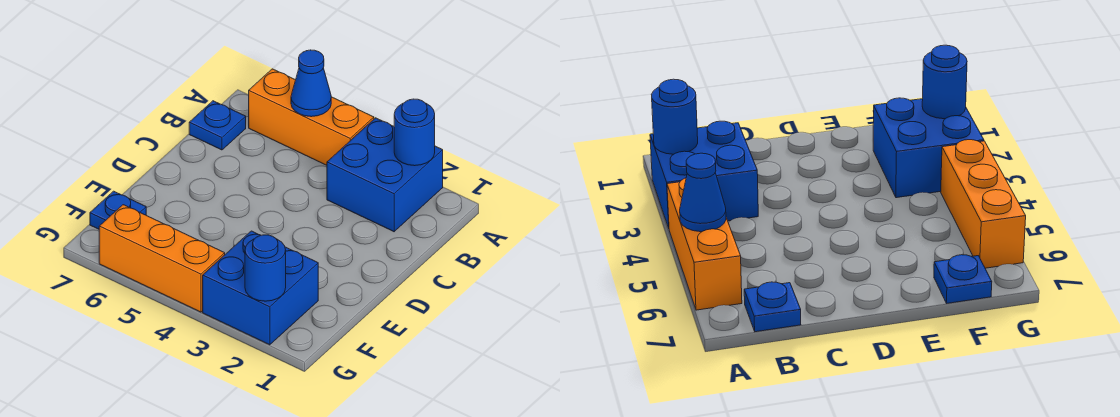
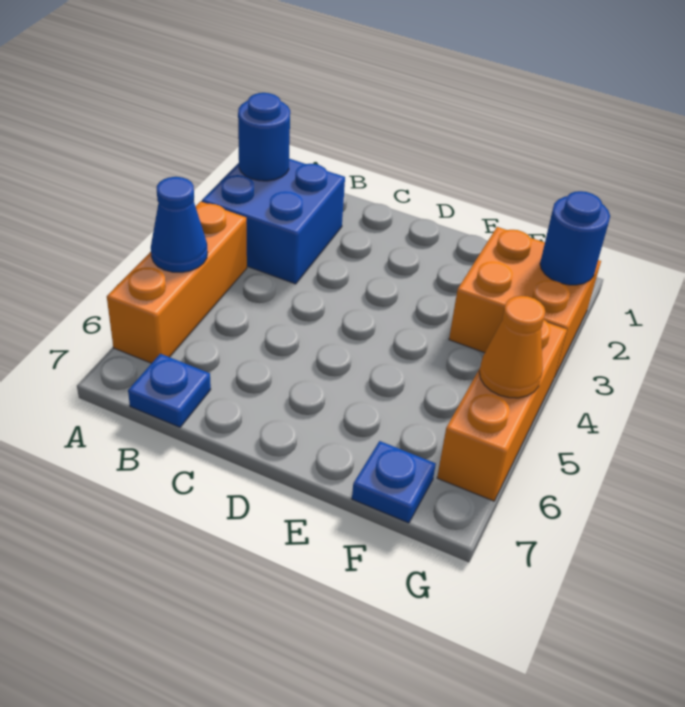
blue brick F2:G3 level 1 -> orange brick F2:G3 level 1
none -> orange cone G5 level 2

